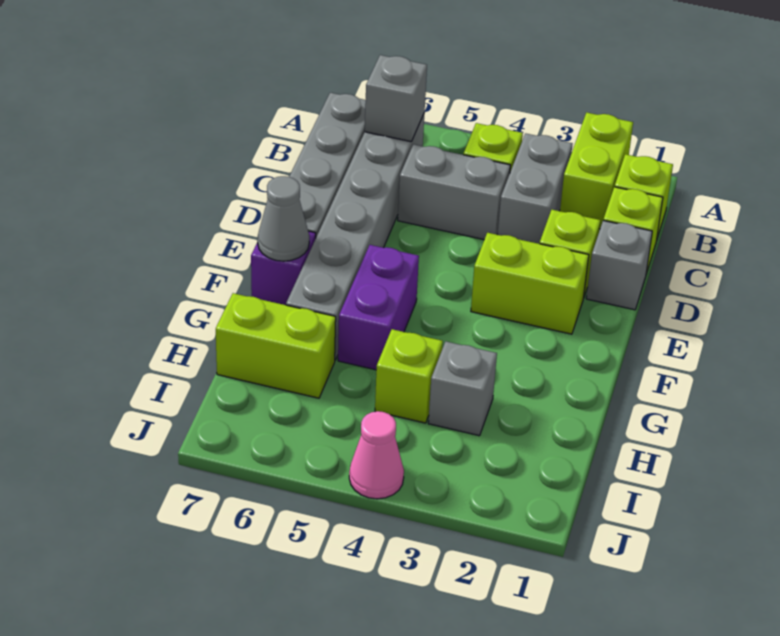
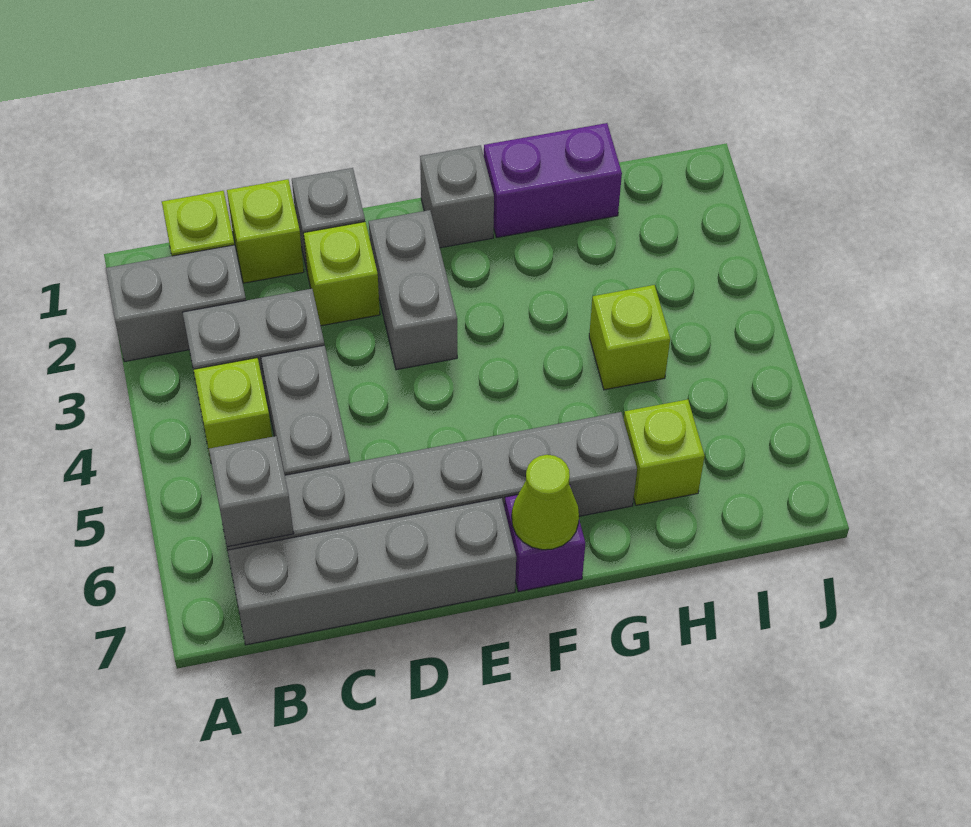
lime brick A2:B2 level 1 -> grey brick A2:B2 level 1
lime brick E2:E3 level 1 -> grey brick E2:E3 level 1
purple brick F5:G5 level 1 -> purple brick G1:H1 level 1
grey cone F7 level 2 -> lime cone F7 level 2
grey brick H3 level 1 -> grey brick F1 level 1
lime brick H6:H7 level 1 -> lime brick H6 level 1
pink cone J4 level 1 -> none

